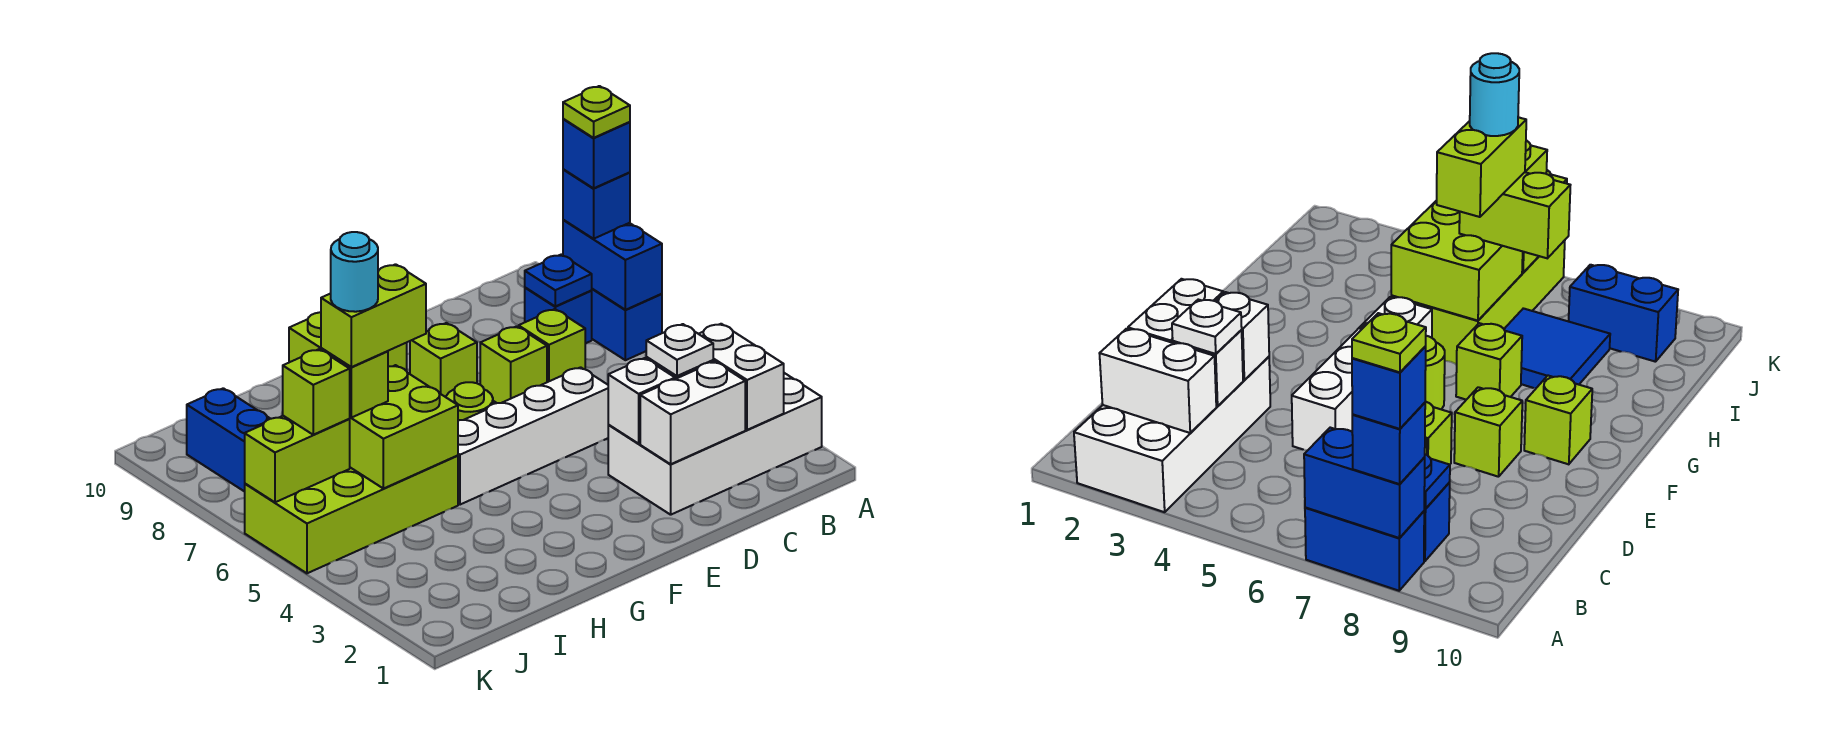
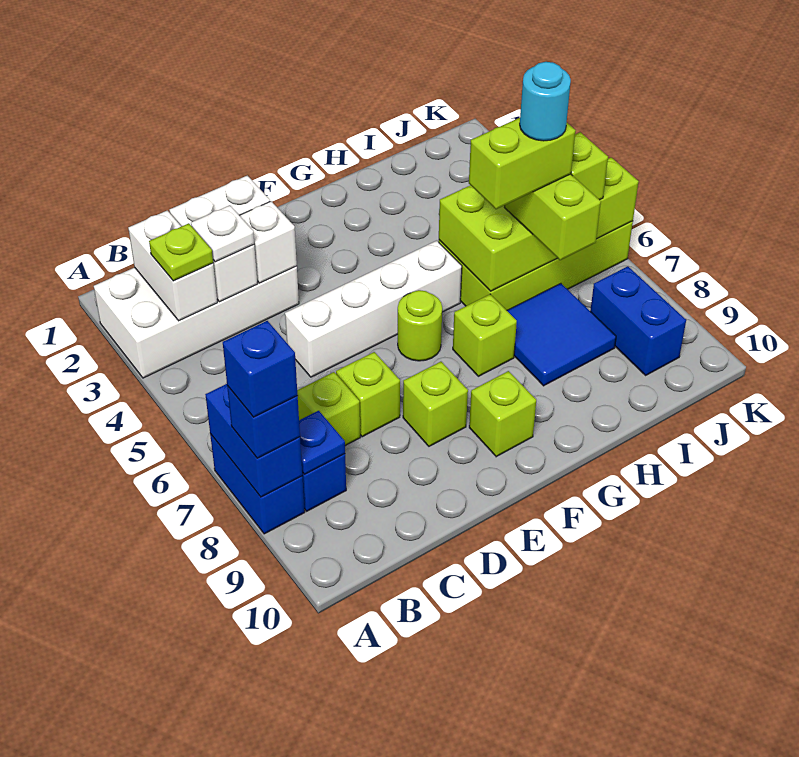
lime plate A8 level 5 -> lime plate B3 level 3

